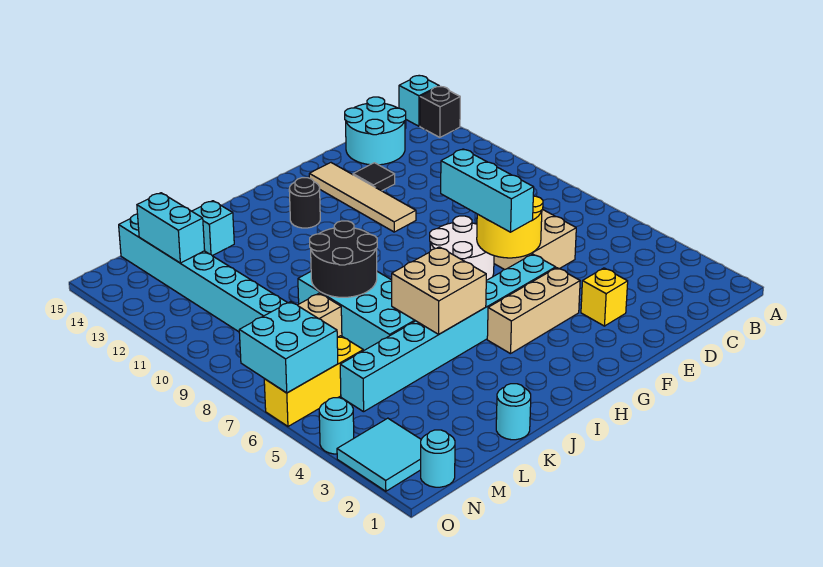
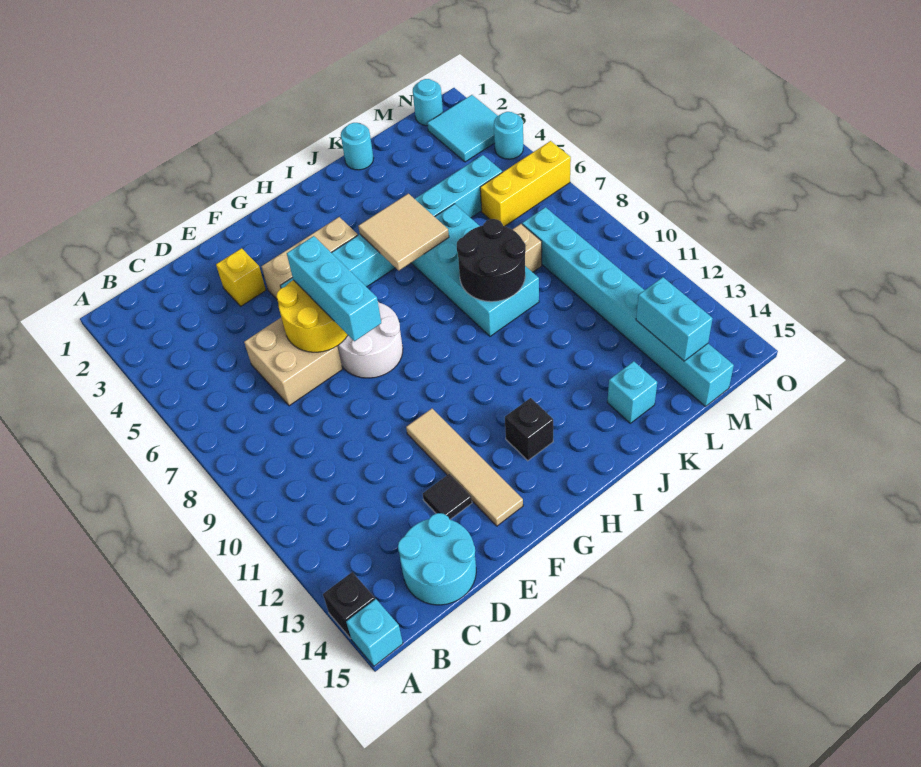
black round brick H13 level 1 -> black brick H13 level 1
tan brick I5:J6 level 2 -> tan tile I5:J6 level 2
cyan brick N6:O7 level 2 -> none

